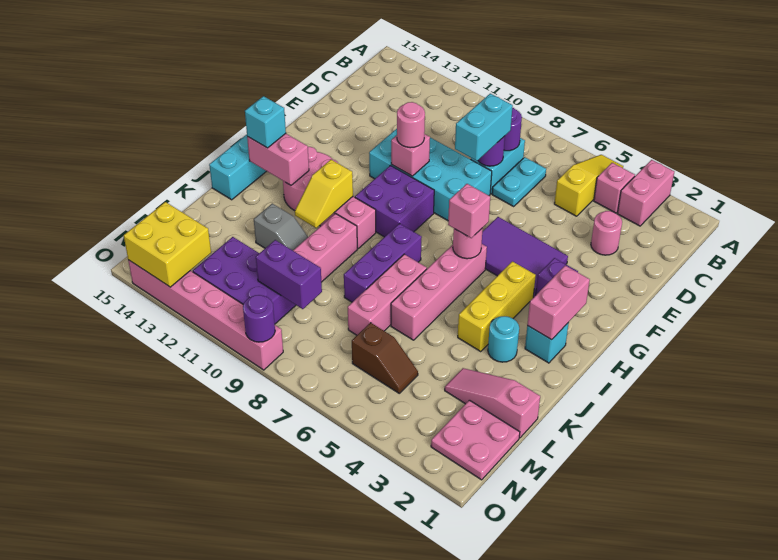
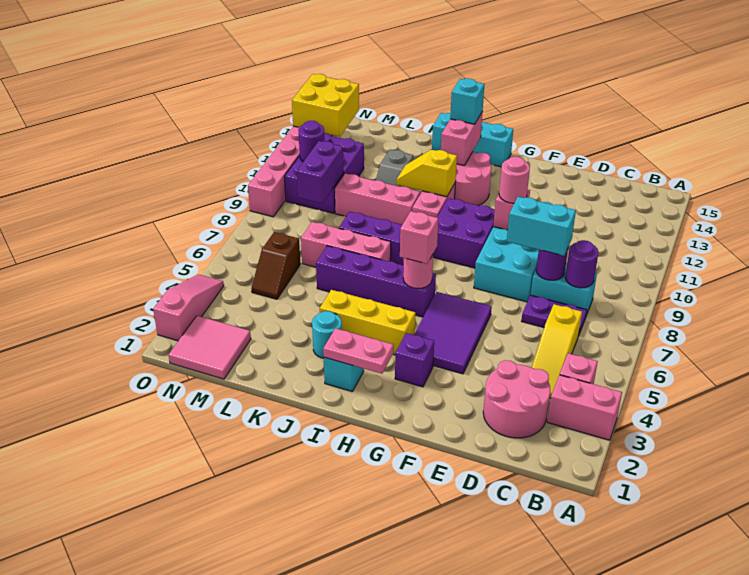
yellow slope A5:C5 level 1 top C -> yellow slope C4:C6 level 1 top 6
cyan plate C7:D7 level 1 -> purple plate C7:D7 level 1
pink round brick D3 level 1 -> pink round brick C2:D3 level 1
pink brick H2:I2 level 2 -> pink plate H2:I2 level 2
pink brick H6:K6 level 1 -> purple brick H6:K6 level 1
pink slope L1:L3 level 1 top 1 -> pink slope O2:O4 level 1 top 2
pink plate M1:N2 level 1 -> pink tile M1:N2 level 1
purple round brick O9 level 2 -> purple round brick N11 level 2

